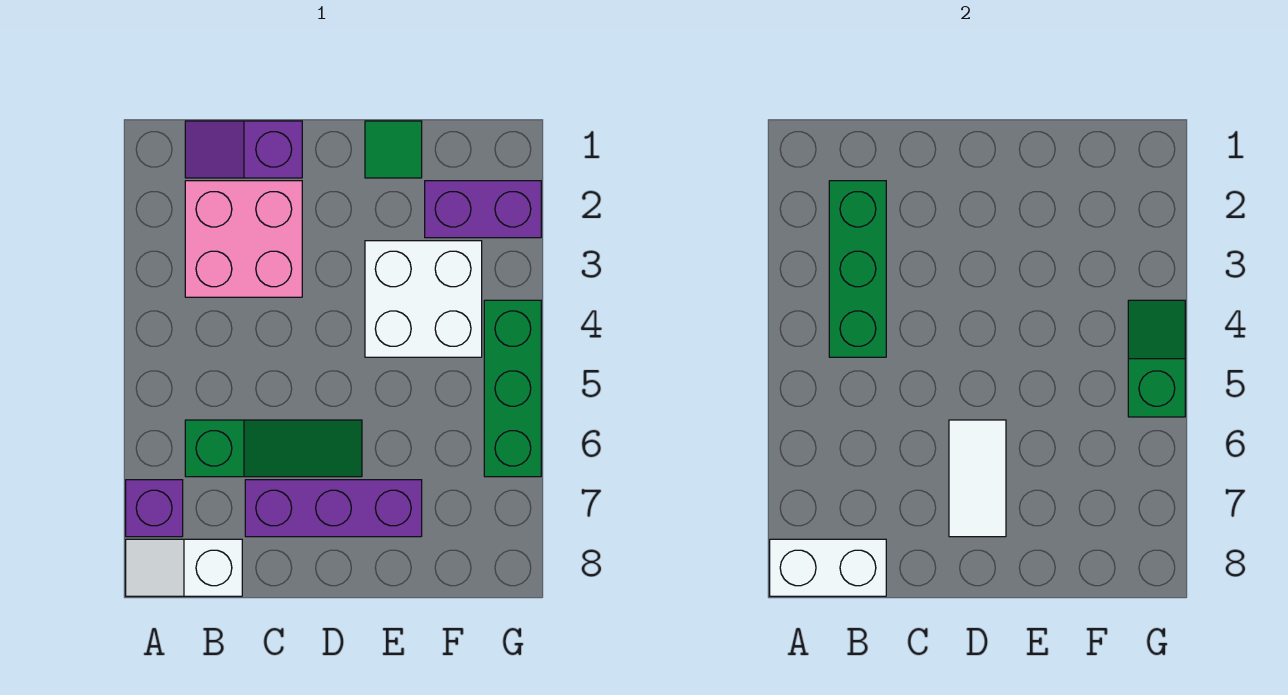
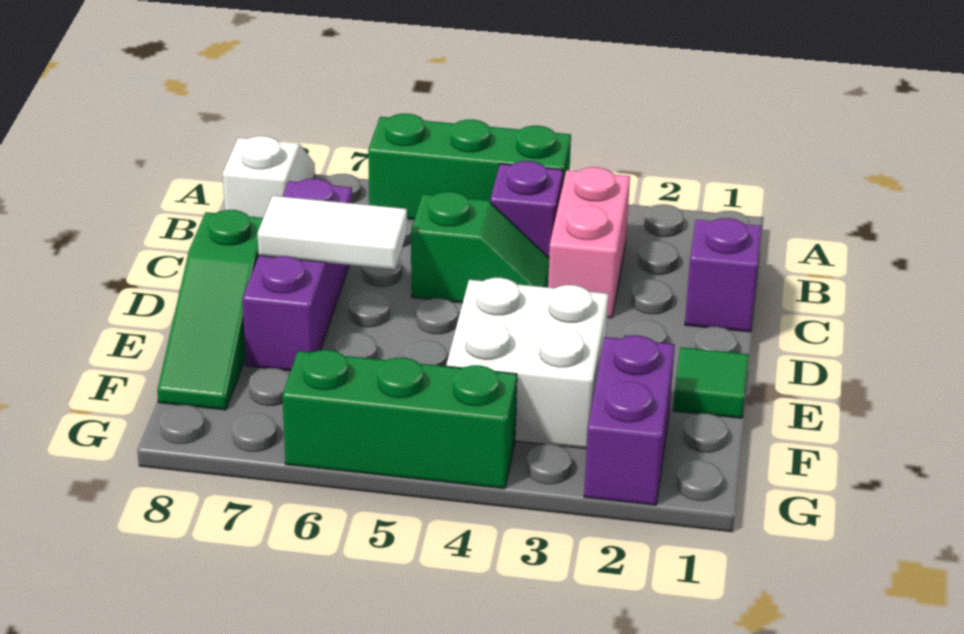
purple brick A7 level 1 -> purple brick B4 level 1
white brick A8:B8 level 2 -> none
pink brick B2:C3 level 1 -> pink brick B3:C3 level 1
green brick B2:B4 level 2 -> green brick A4:A6 level 1
green slope B6:D6 level 1 top B -> green slope D8:F8 level 1 top D
green slope G4:G5 level 2 top 5 -> green slope C4:C5 level 1 top 5

